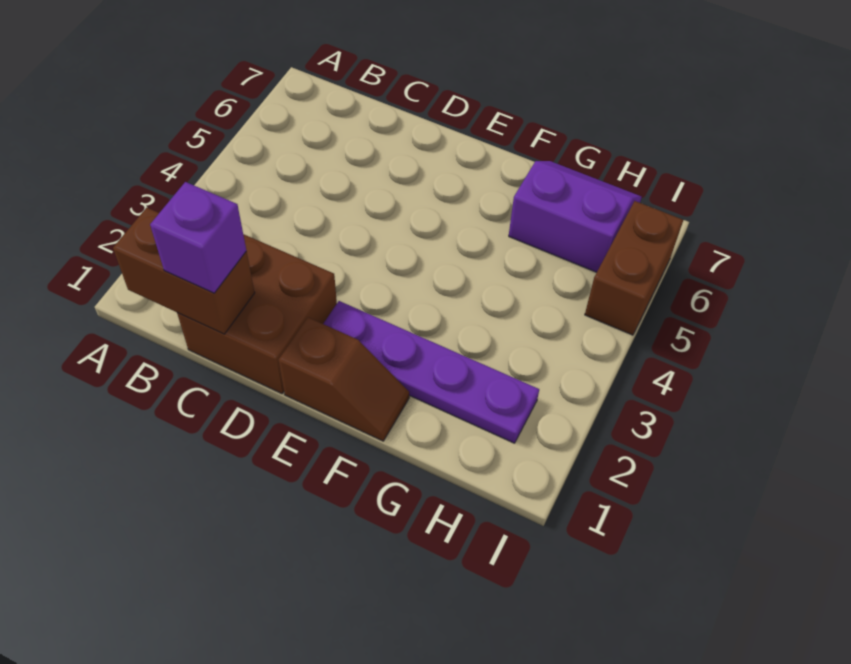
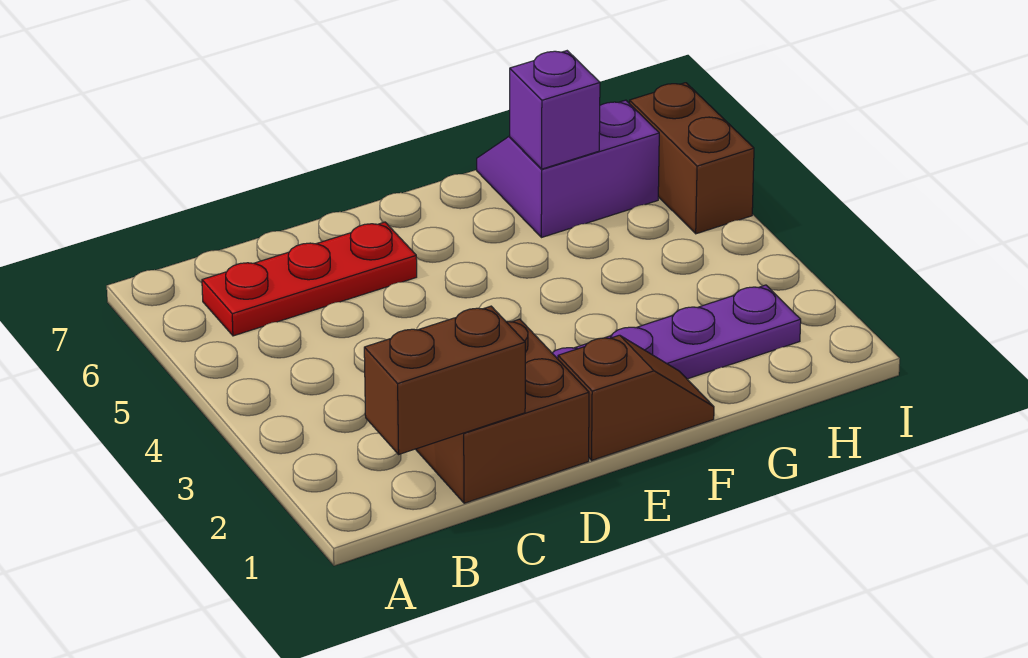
none -> red plate B6:D6 level 1
purple brick C1 level 3 -> purple brick G6 level 2

